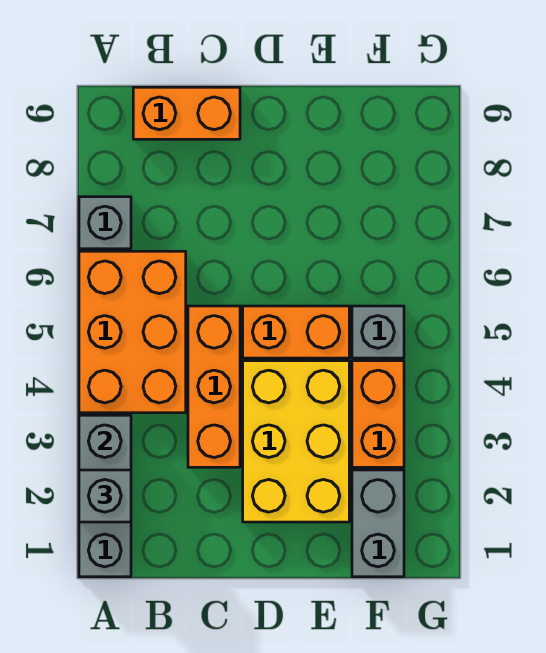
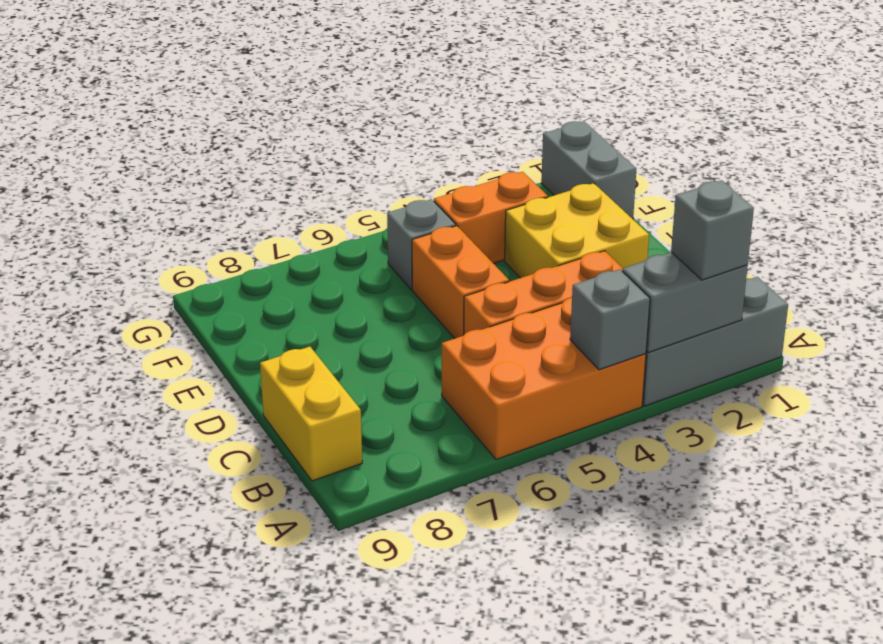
grey brick A7 level 1 -> grey brick A4 level 2
orange brick B9:C9 level 1 -> yellow brick B9:C9 level 1
yellow brick D2:E4 level 1 -> yellow brick D2:E3 level 1
grey brick F1:F2 level 1 -> grey brick F1:G1 level 1

